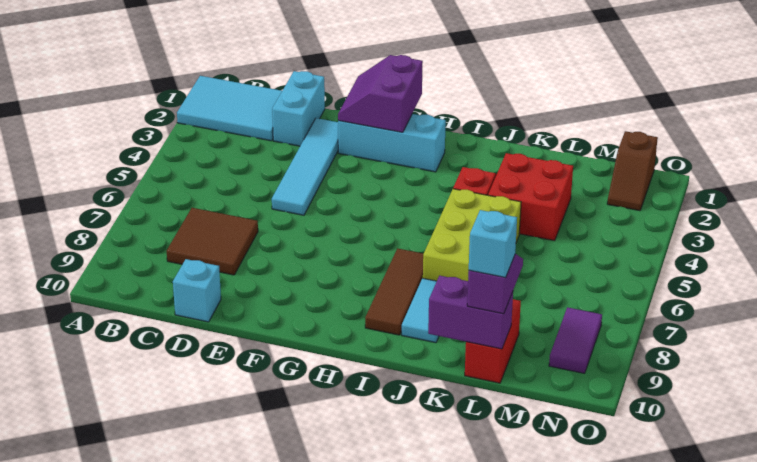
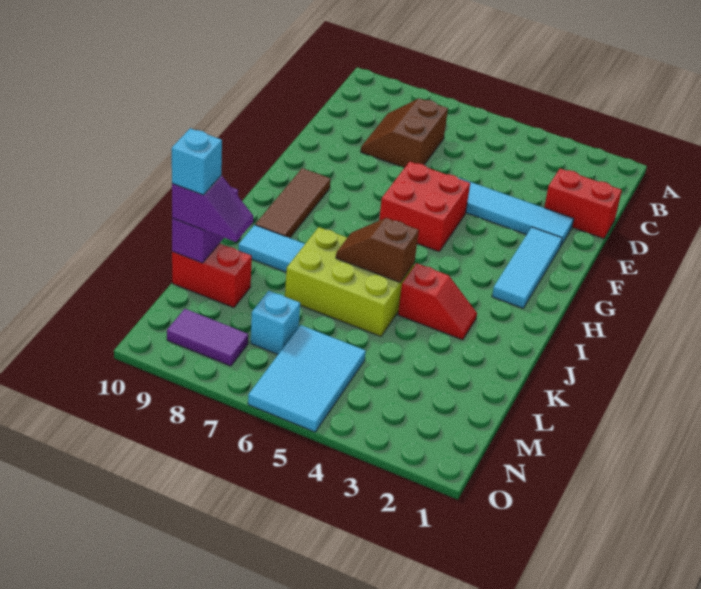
cyan tile A1:C2 level 1 -> cyan tile M5:O6 level 1
brown tile C7:D8 level 1 -> brown slope C7:D8 level 1 top 7
cyan brick D1:D2 level 1 -> red brick D1:D2 level 1
cyan brick D10 level 1 -> cyan brick M7 level 1
purple slope F1:G2 level 2 top G -> none
cyan brick F2:H2 level 1 -> cyan tile F2:H2 level 1
brown tile I7:I9 level 1 -> brown tile G9:I9 level 1
red brick K3:L4 level 1 -> red brick F5:G6 level 1
brown slope N1:N2 level 1 top 1 -> brown slope J5:J6 level 2 top 5

